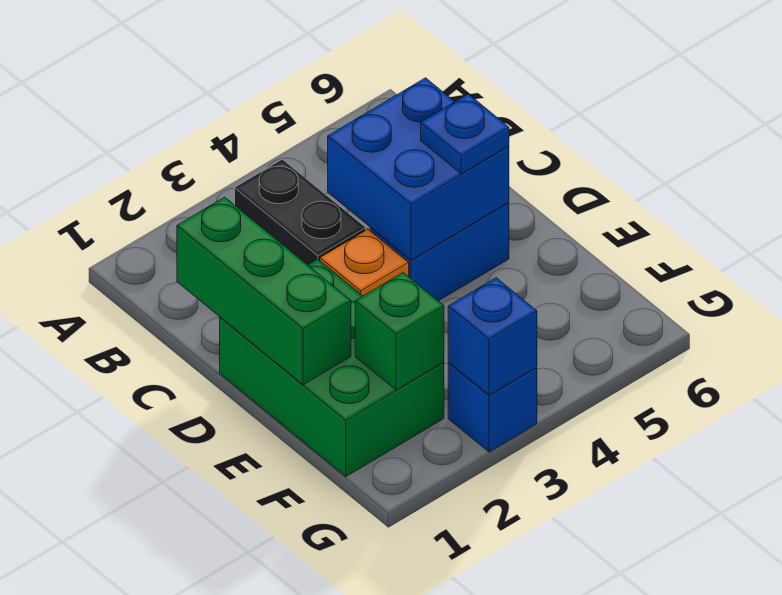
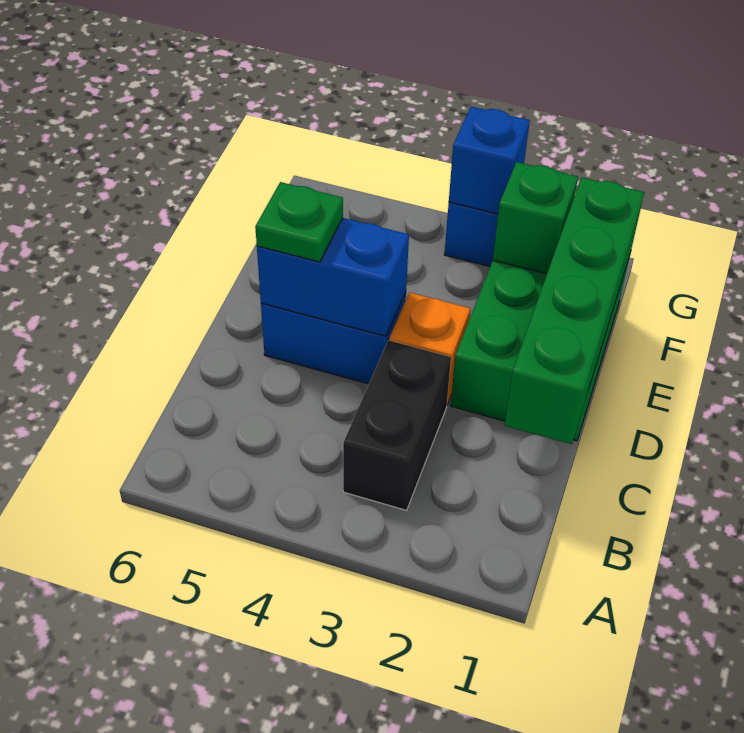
green brick C1:E1 level 2 -> green brick C1:F1 level 2
blue brick C4:D5 level 2 -> blue brick D4:D5 level 2
blue plate D5 level 3 -> green plate D5 level 3

